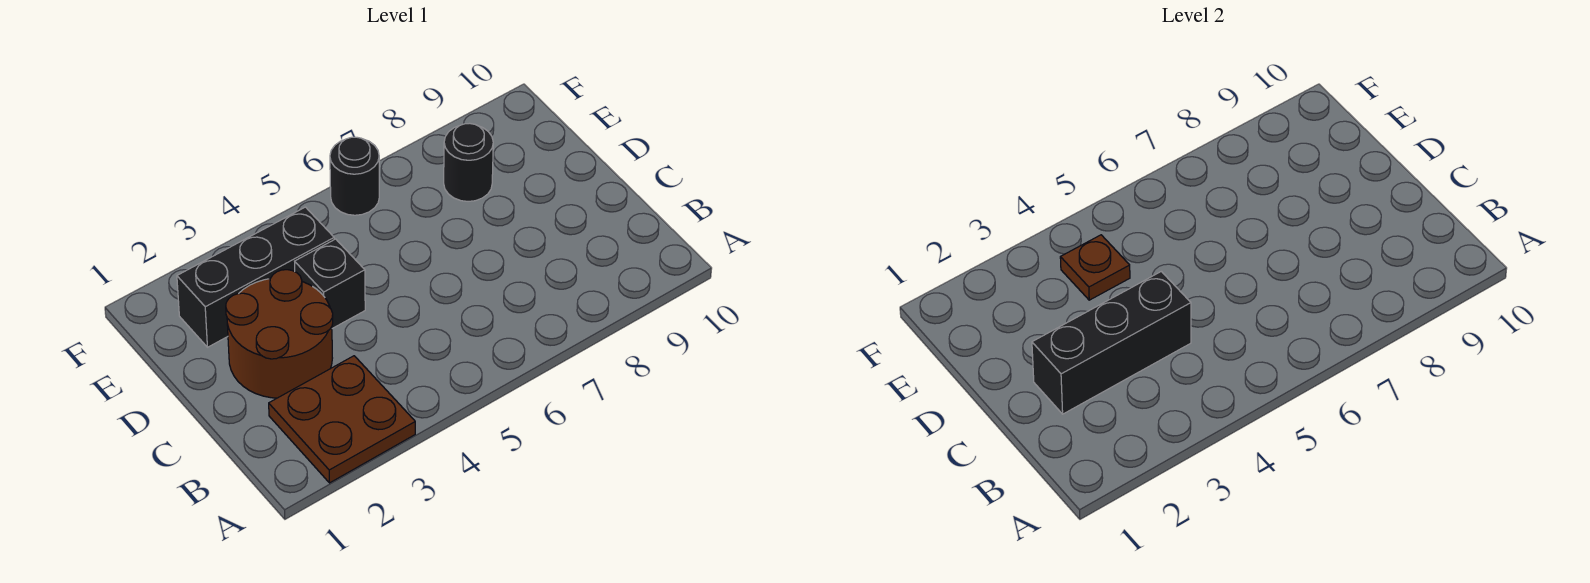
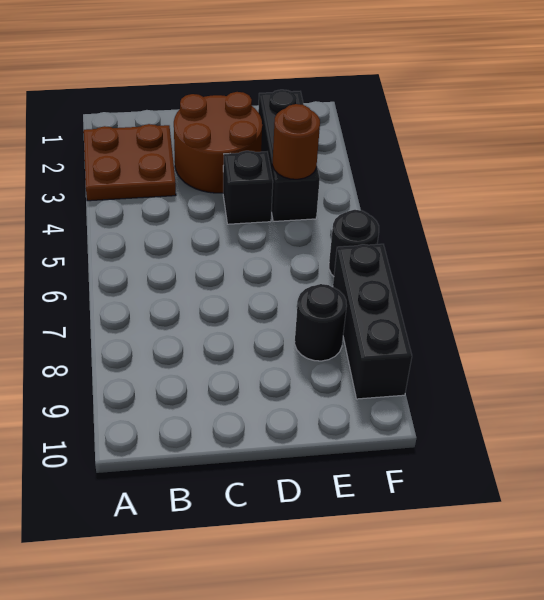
black brick C2:C4 level 2 -> black brick F7:F9 level 1
brown plate E4 level 2 -> brown round brick E4 level 2

